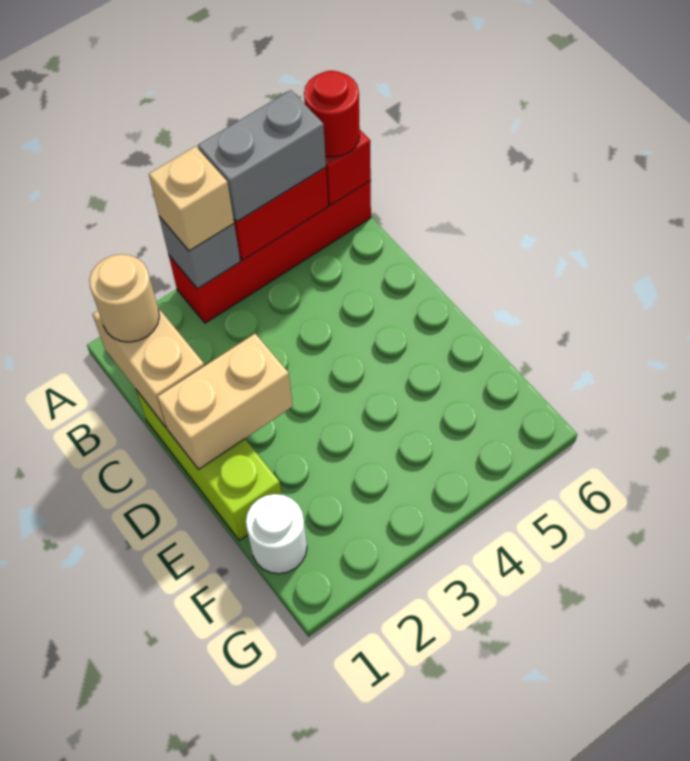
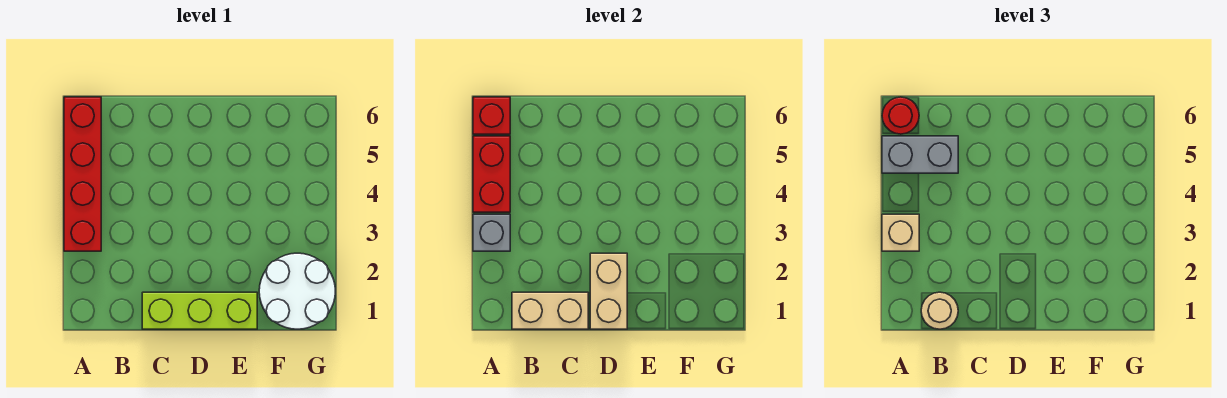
grey brick A4:A5 level 3 -> grey brick A5:B5 level 3
white round brick F1 level 1 -> white round brick F1:G2 level 1

